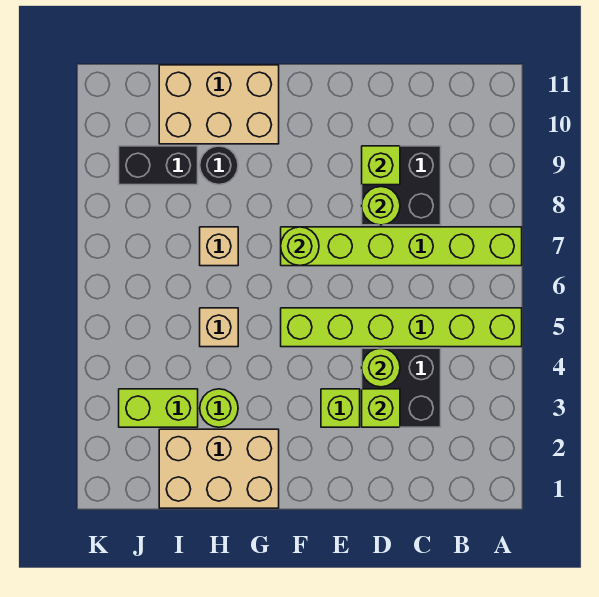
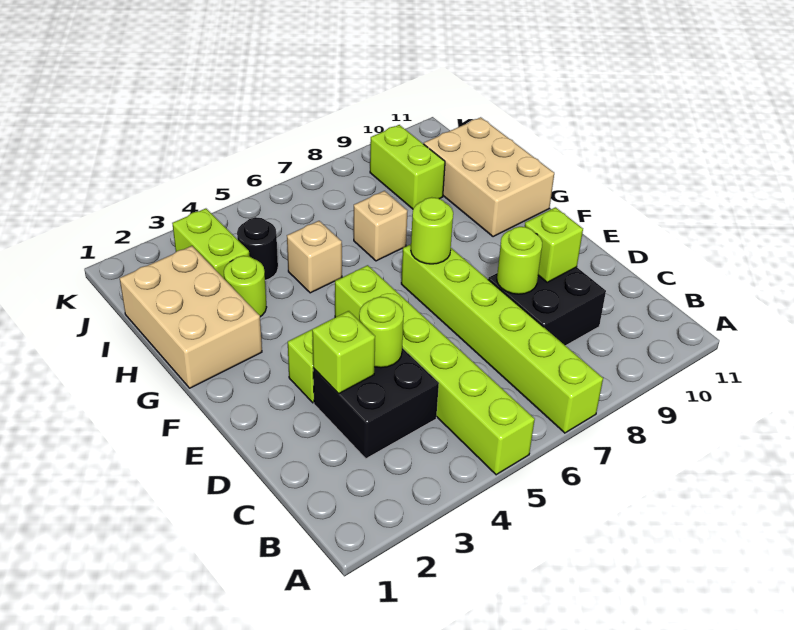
black round brick H9 level 1 -> black round brick I4 level 1
black brick I9:J9 level 1 -> lime brick I9:J9 level 1

